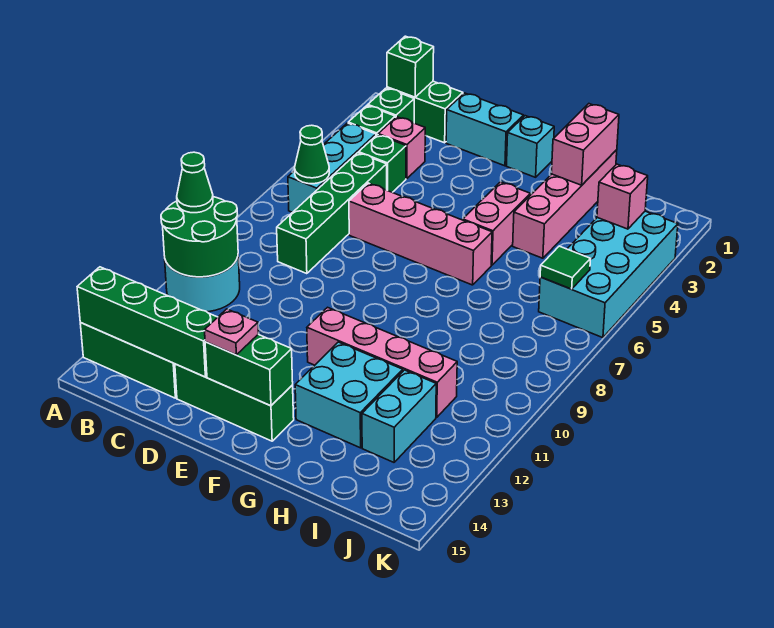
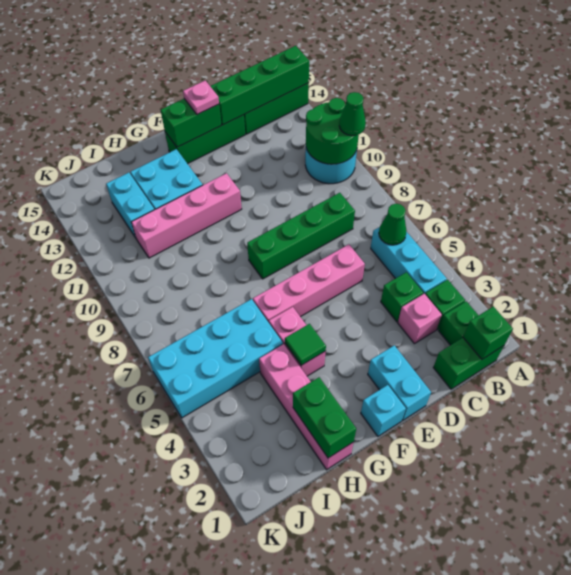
green brick C5:C8 level 1 -> green brick C8:F8 level 1
cyan brick D1:E1 level 1 -> cyan brick E1:E2 level 1
pink brick H1:H2 level 2 -> green brick H1:H2 level 2
cyan brick J3:K6 level 1 -> cyan brick H5:K6 level 1
pink brick J3 level 2 -> none
green tile J6 level 2 -> green tile G4 level 2

